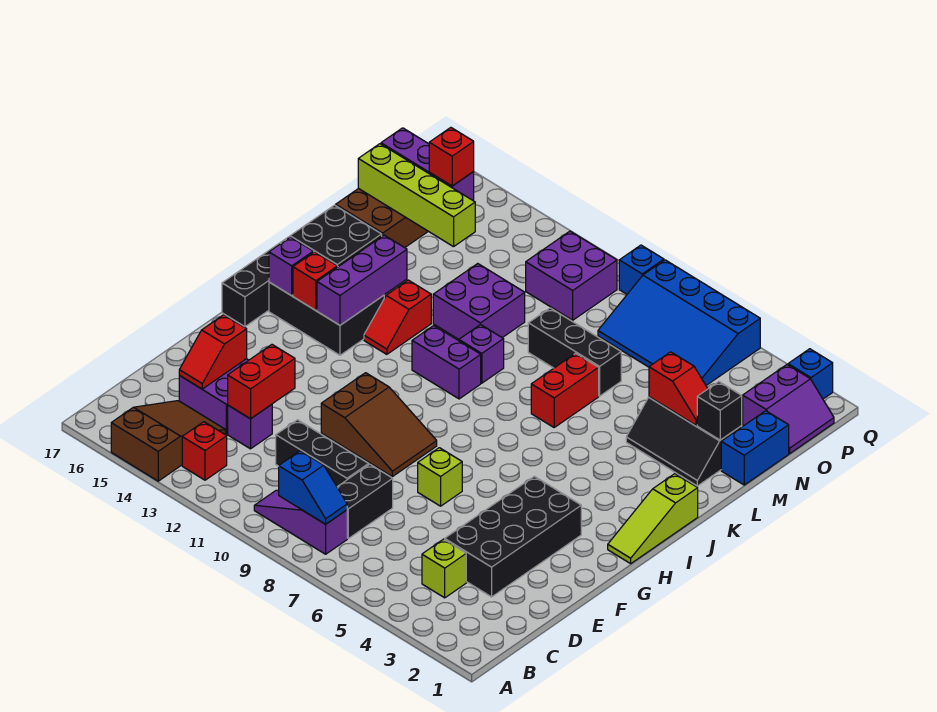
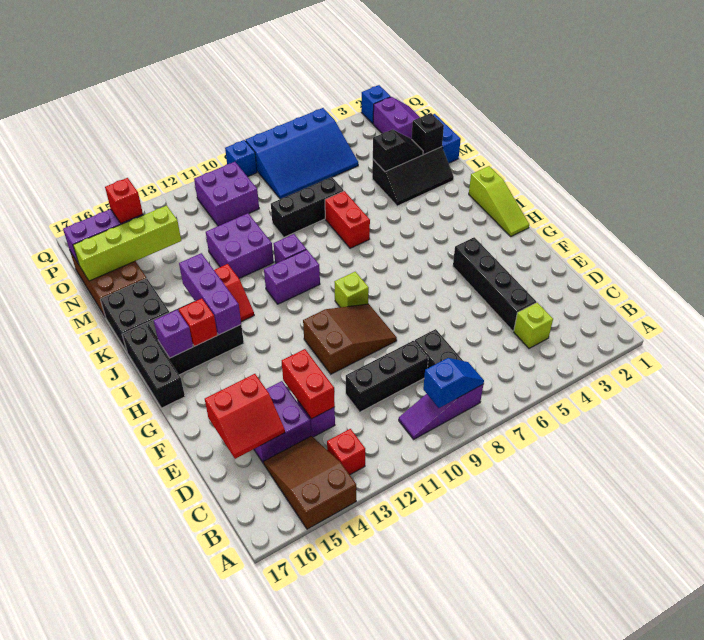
black brick D3:G4 level 1 -> black brick D4:G4 level 1
red slope D15:E15 level 2 top E -> red slope D15:E16 level 2 top E
lime brick F7 level 1 -> lime brick H9 level 1
red slope M3:M4 level 2 top 4 -> black slope M3:M4 level 2 top 4

